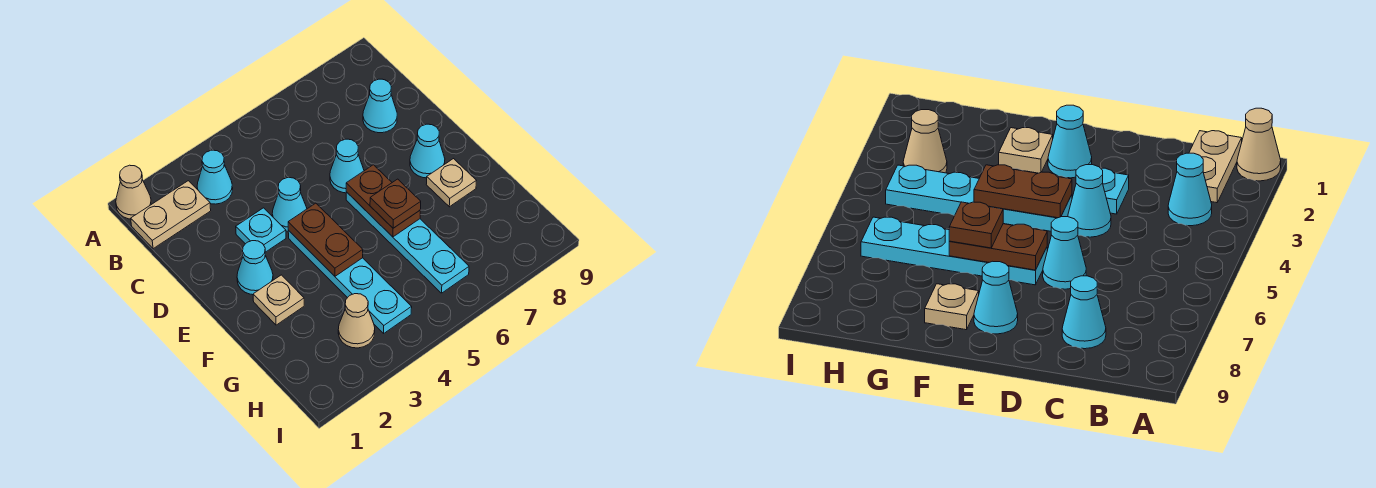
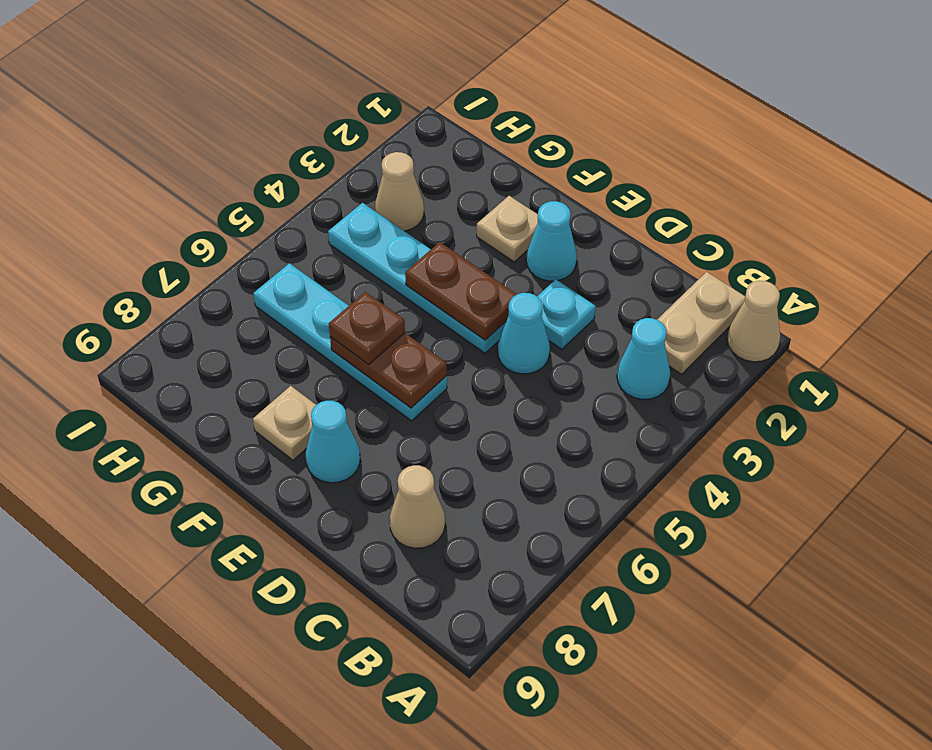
cyan cone C8 level 1 -> tan cone C8 level 1
cyan cone D6 level 1 -> none

